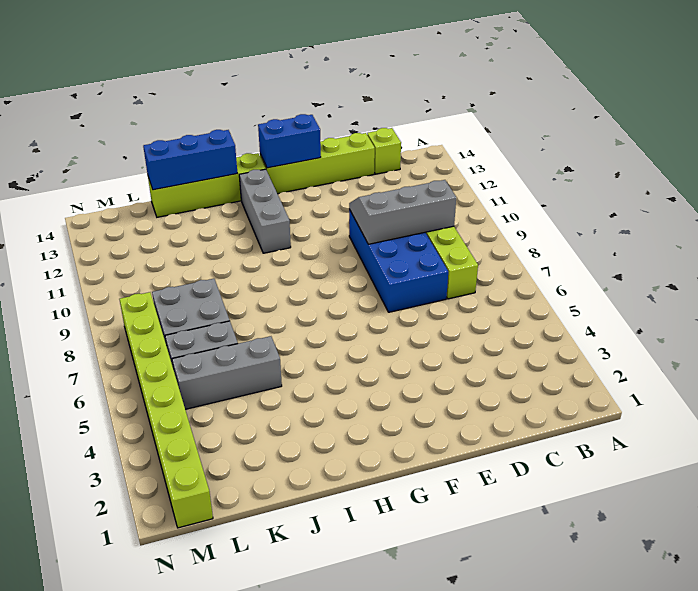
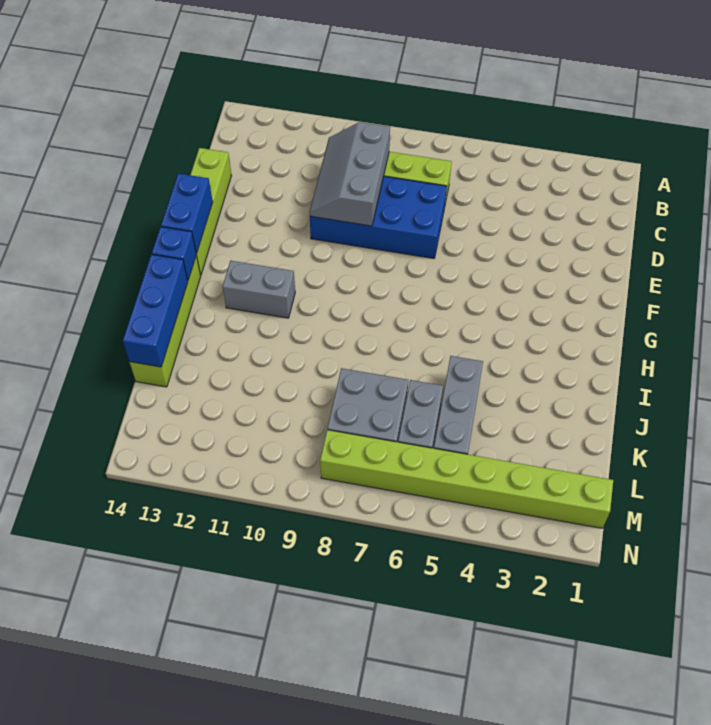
lime brick C14 level 1 -> none
grey brick H11:H13 level 1 -> grey brick H11:H12 level 1
none -> blue brick H14 level 2

